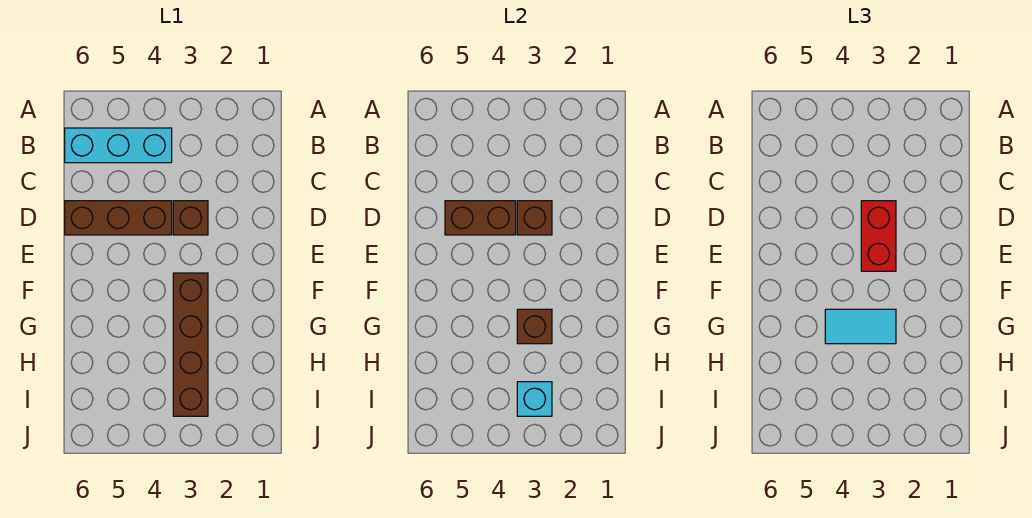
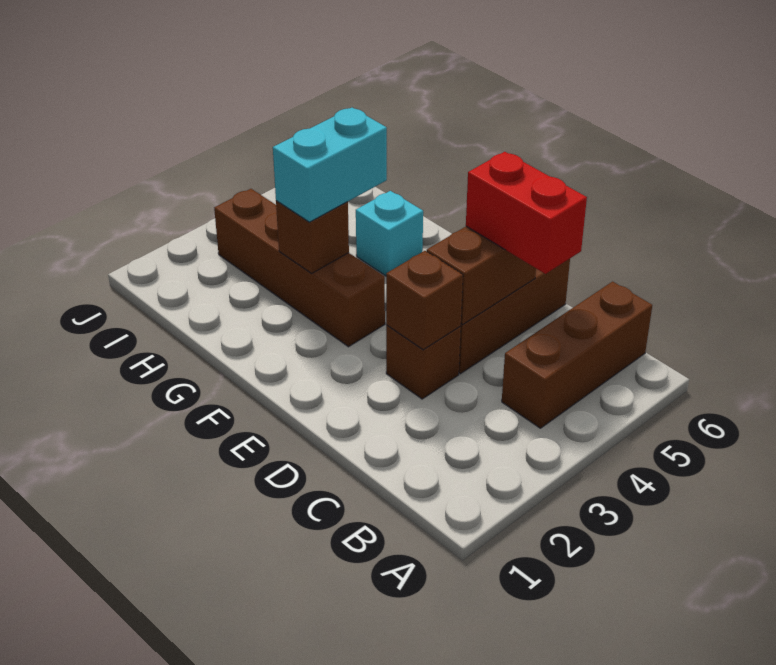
cyan brick B4:B6 level 1 -> brown brick B4:B6 level 1
red brick D3:E3 level 3 -> red brick C5:D5 level 3
cyan tile G3:G4 level 3 -> cyan brick G3:G4 level 3
cyan brick I3 level 2 -> cyan brick G5 level 1

